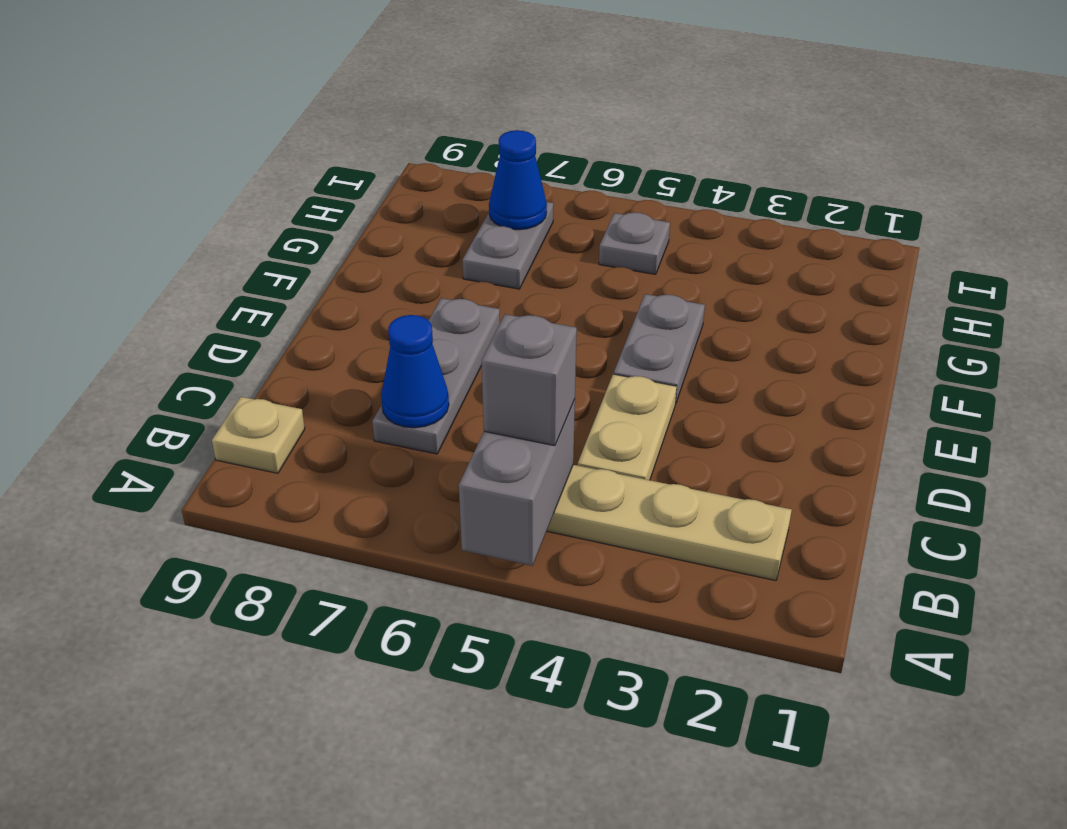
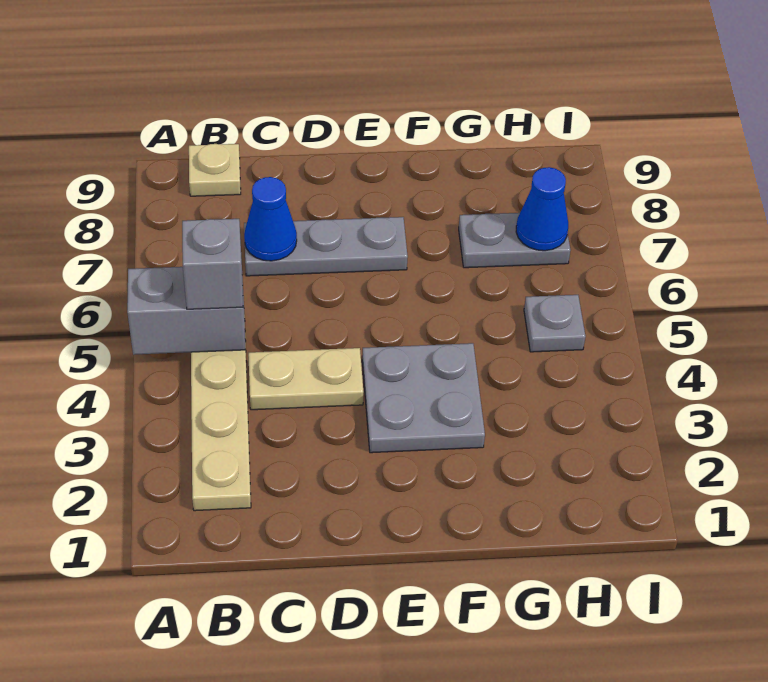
grey plate E4:F4 level 1 -> grey plate E3:F4 level 1

